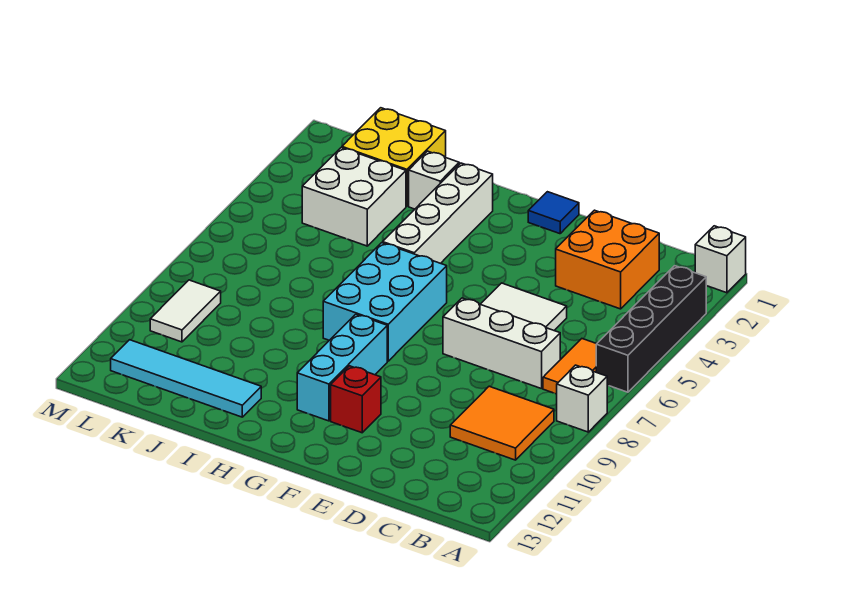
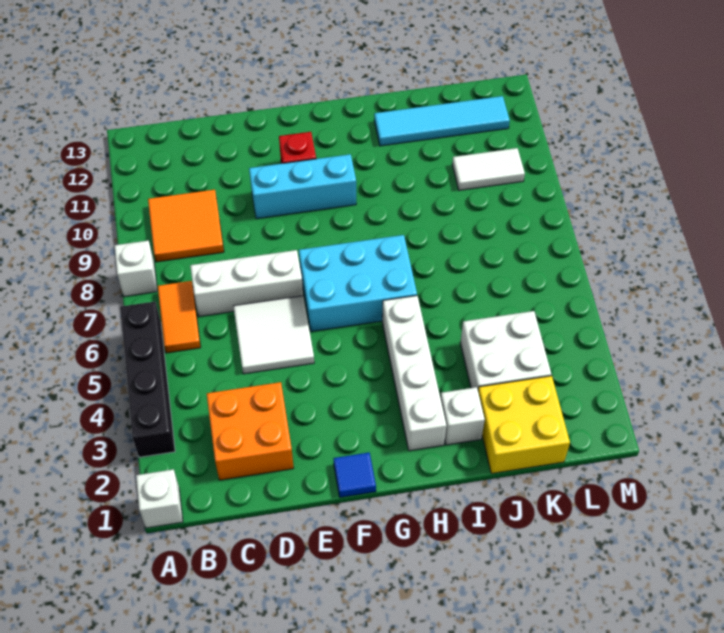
cyan brick G6:H8 level 1 -> cyan brick F6:H7 level 1
cyan brick G9:G11 level 1 -> cyan brick E10:G10 level 1
white tile L9:L10 level 1 -> white tile K10:L10 level 1

